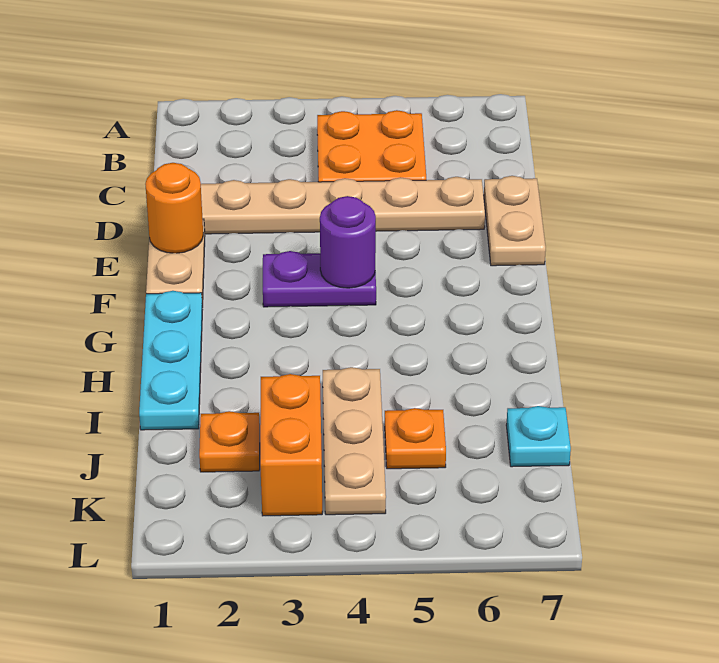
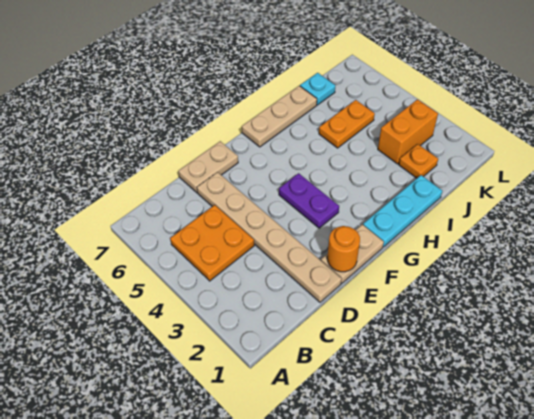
purple round brick F4 level 2 -> none
tan plate I4:K4 level 1 -> tan plate G7:I7 level 1
orange plate J5 level 1 -> orange plate I5:J5 level 1

